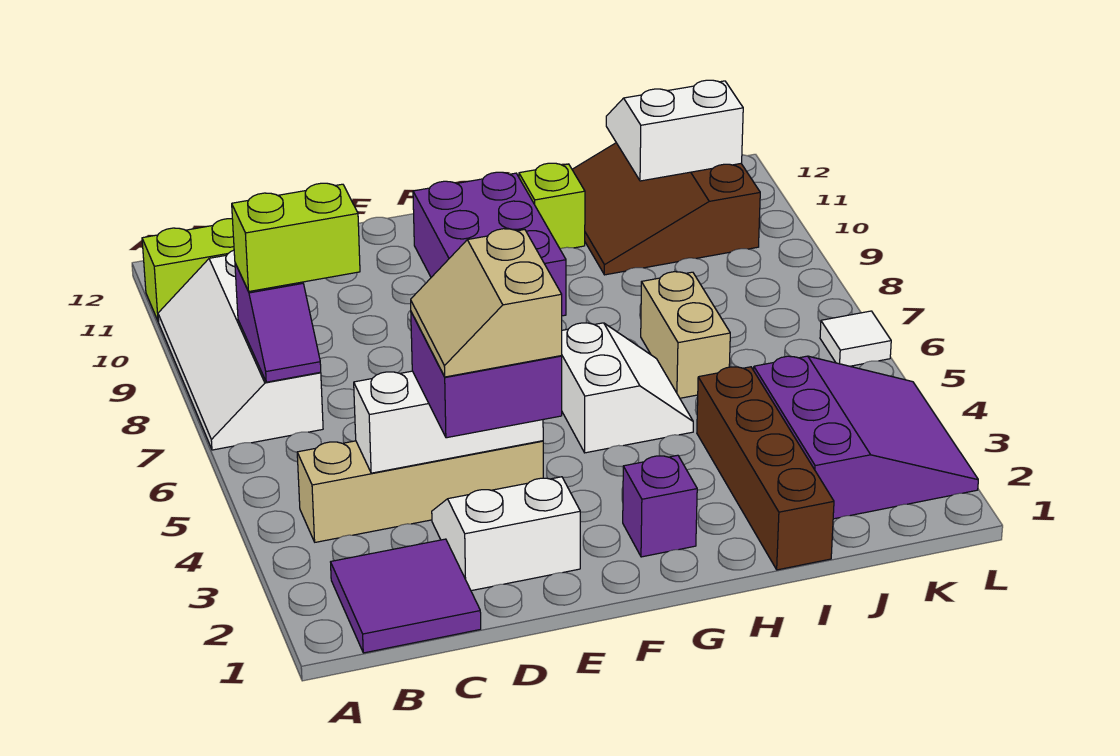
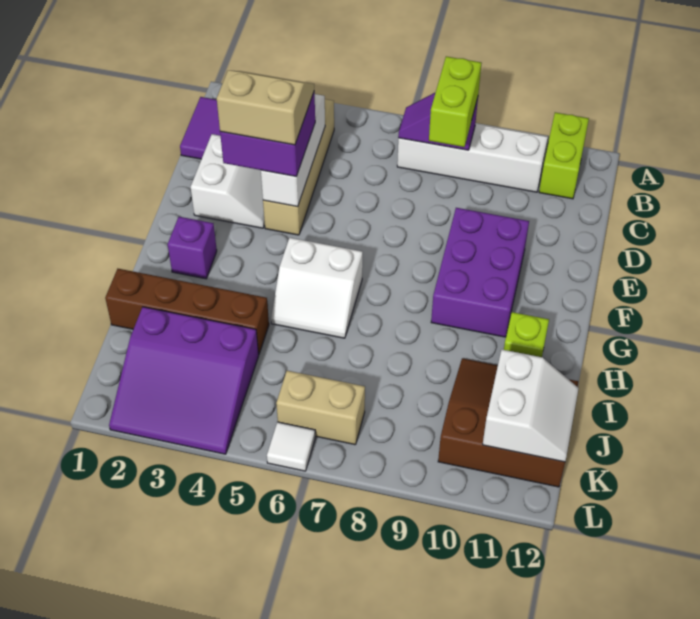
purple brick F9:G11 level 1 -> purple brick E9:G10 level 1
tan brick I6:I7 level 1 -> tan brick K6:K7 level 1

